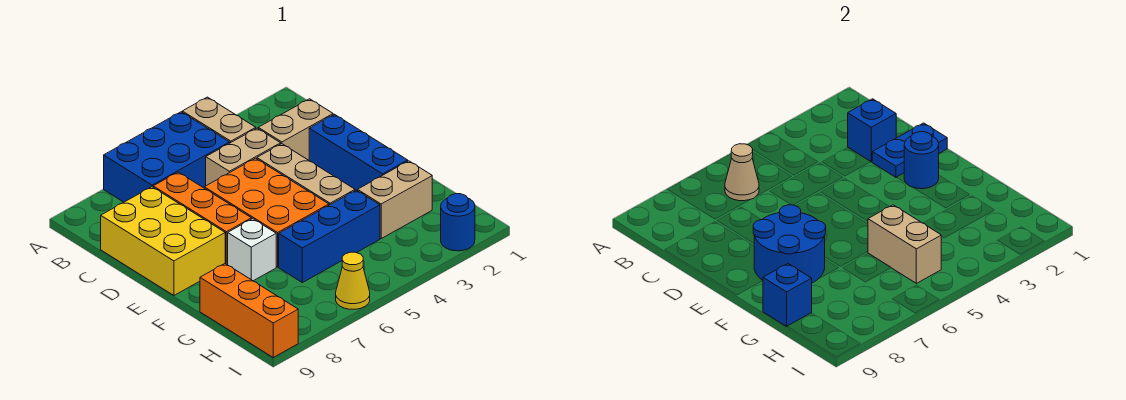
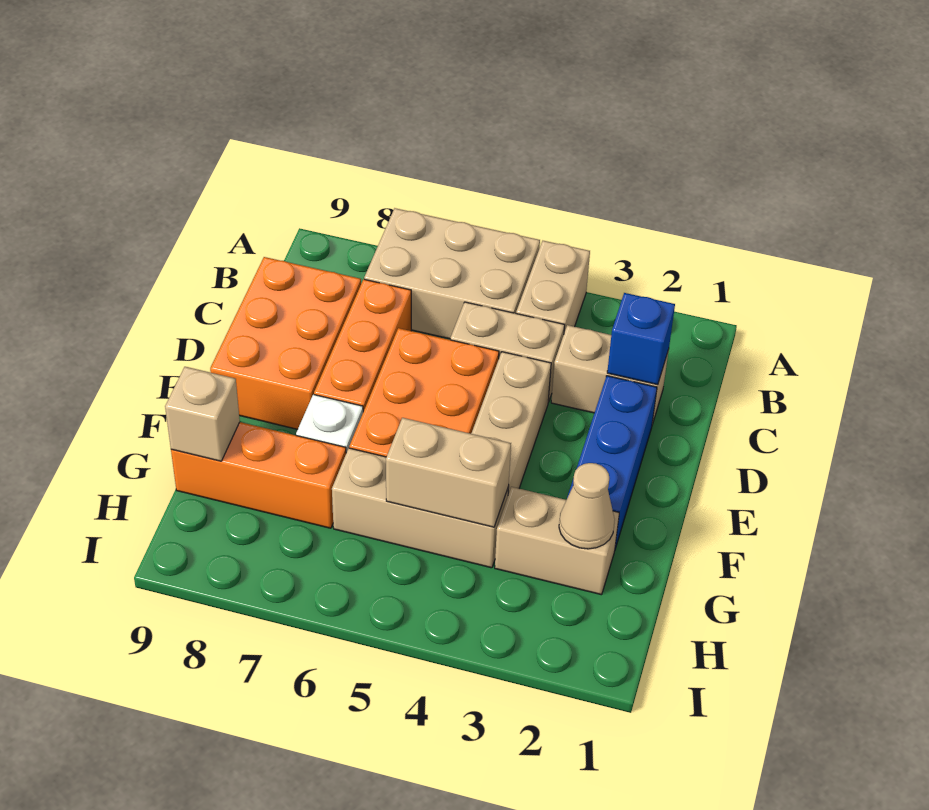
blue brick A5:B7 level 1 -> tan brick A5:B7 level 1
tan cone B6 level 2 -> tan cone G2 level 2
yellow brick C8:E9 level 1 -> orange brick C8:E9 level 1
blue plate D1:D2 level 2 -> none
blue round brick E2 level 2 -> none
blue round brick E7:F8 level 2 -> none
blue brick G4:G6 level 1 -> tan brick G4:G6 level 1
tan brick G5:H5 level 2 -> tan brick G4:G5 level 2
orange brick G9:I9 level 1 -> orange brick G7:G9 level 1
blue brick G9 level 2 -> tan brick G9 level 2
blue round brick I2 level 1 -> none
yellow cone I6 level 1 -> none

